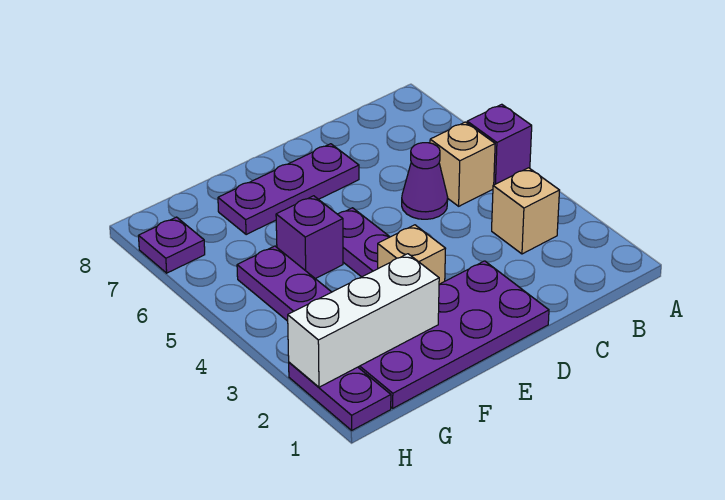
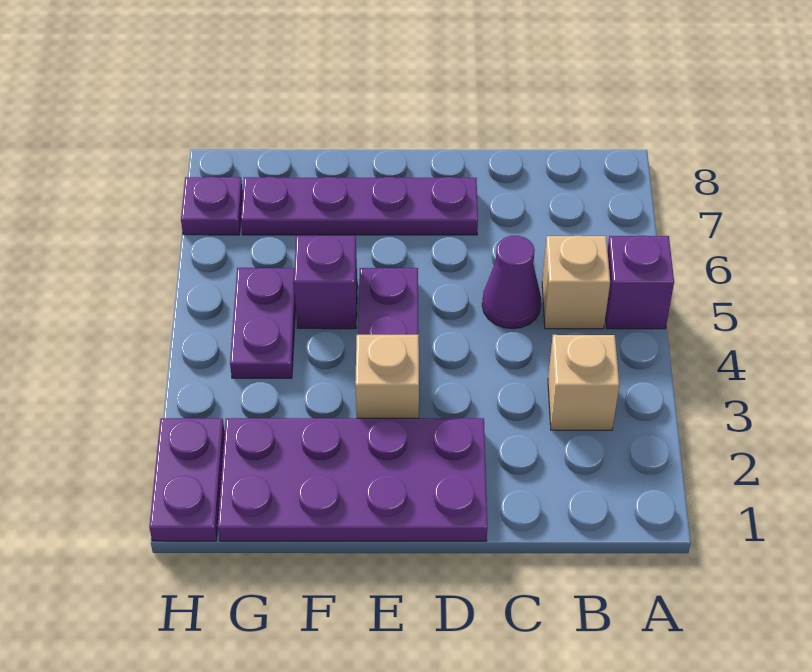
purple plate D7:F7 level 1 -> purple plate D7:G7 level 1
white brick F2:H2 level 2 -> none

